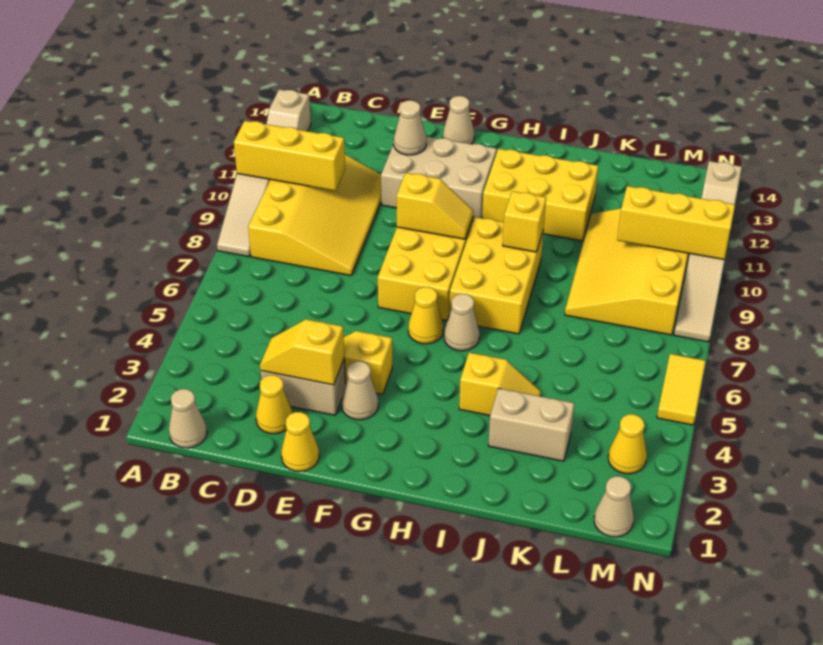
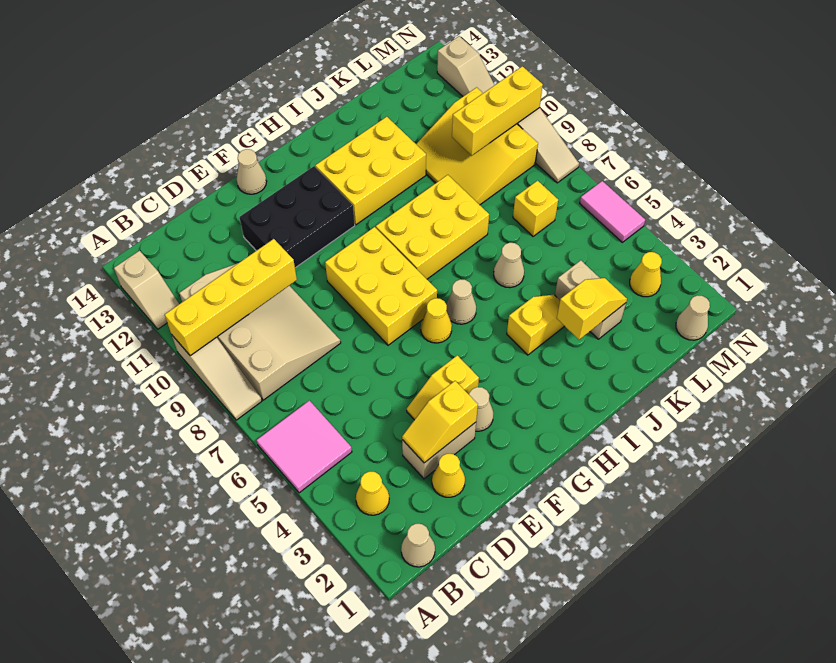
none -> pink tile A5:B6 level 1
yellow brick A10:C10 level 2 -> yellow brick A10:D10 level 2
yellow slope B8:D11 level 1 top B -> tan slope B8:D11 level 1 top B
yellow cone E1 level 1 -> yellow cone B3 level 1
tan brick E11:G12 level 1 -> black brick E11:G12 level 1
tan cone E12 level 2 -> tan cone J6 level 1
yellow slope F9:G9 level 2 top F -> yellow slope J3:K3 level 2 top J
yellow brick H7:I9 level 1 -> yellow brick H8:J9 level 1
yellow brick I9 level 2 -> yellow brick L7 level 1
tan brick J3:K3 level 1 -> tan brick K3:K4 level 1
yellow slope K8:M11 level 1 top M -> yellow slope K9:M11 level 1 top M
yellow tile N5:N6 level 1 -> pink tile N5:N6 level 1

